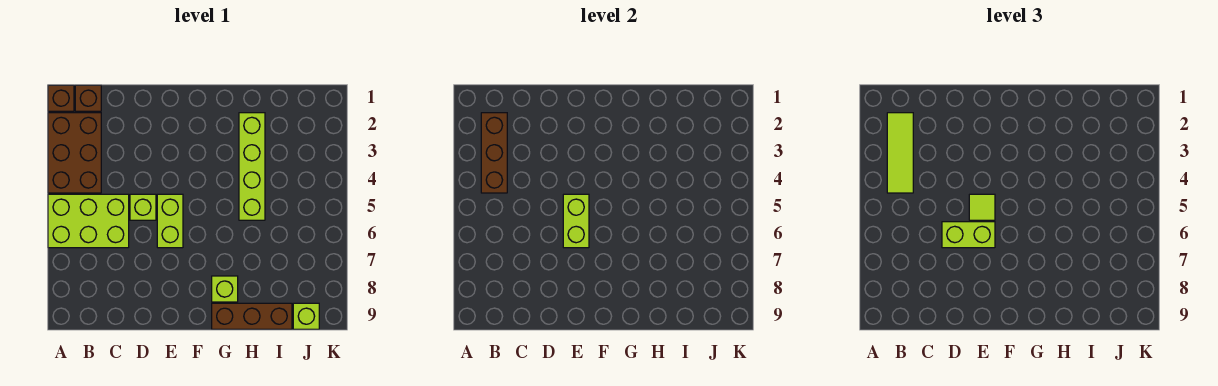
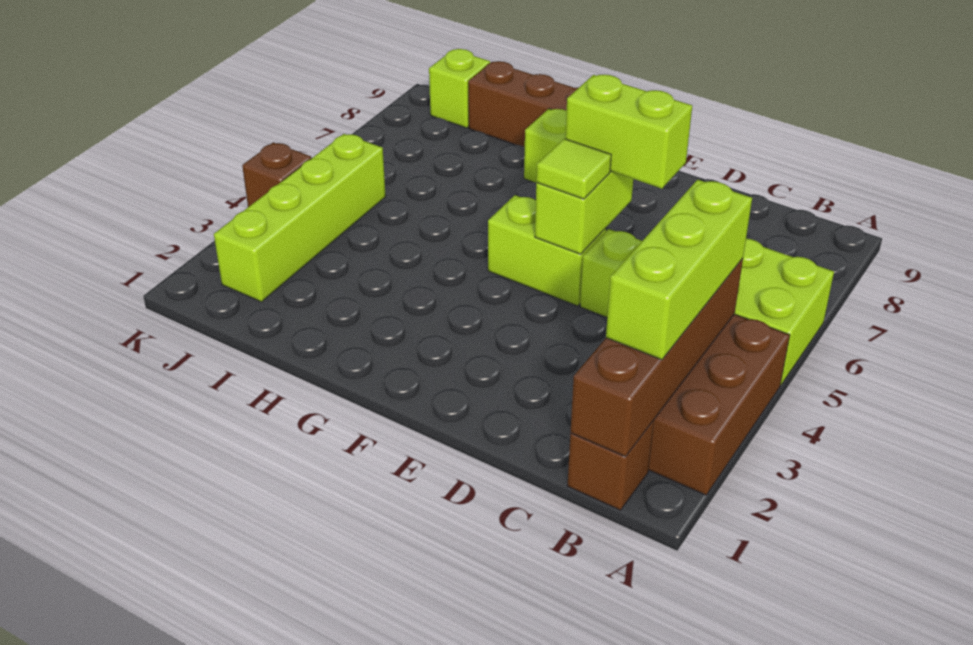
brown brick A1 level 1 -> brown brick K4 level 1
brown brick B2:B4 level 2 -> brown brick B1:B4 level 2
lime tile B2:B4 level 3 -> lime brick B2:B4 level 3
lime brick E5:E6 level 1 -> lime brick E5:F5 level 1
lime brick H2:H5 level 1 -> lime brick J2:J5 level 1

